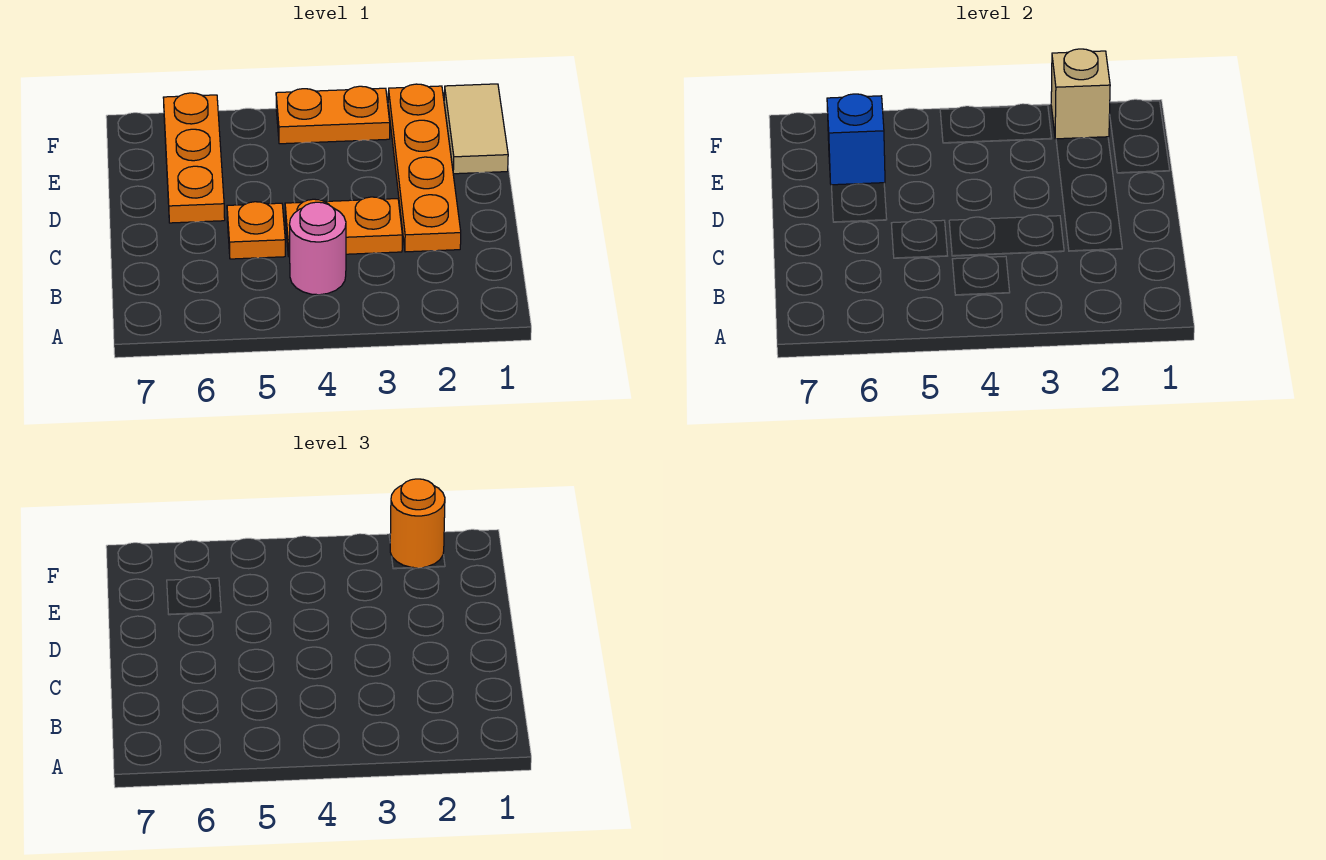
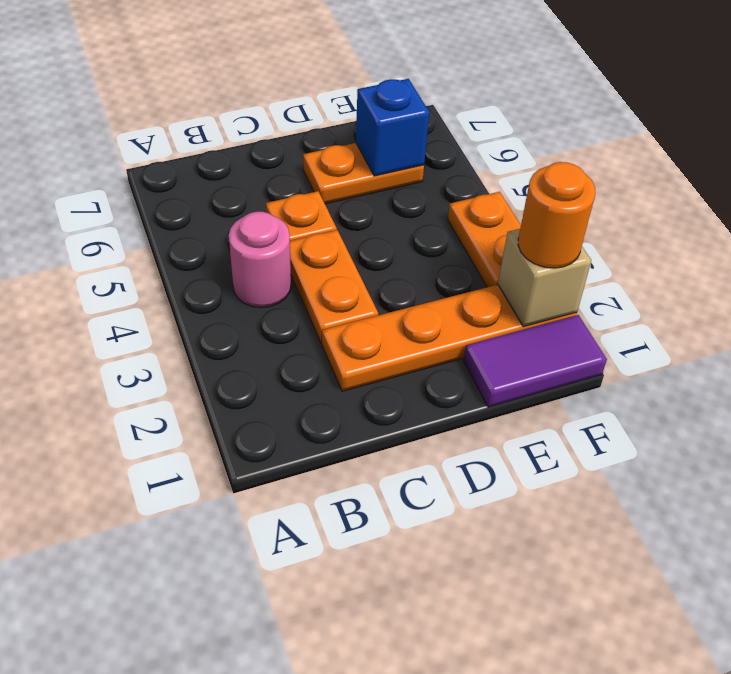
orange plate D6:F6 level 1 -> orange plate D6:E6 level 1
tan tile E1:F1 level 1 -> purple tile E1:F1 level 1

